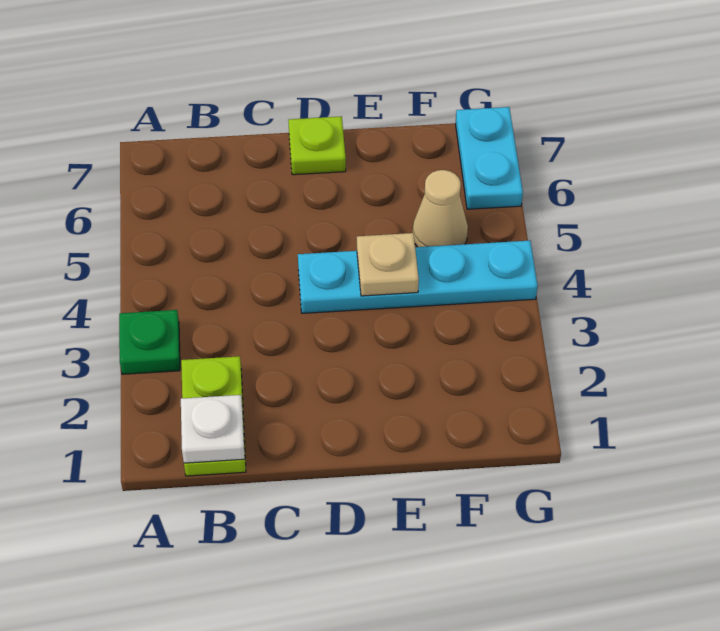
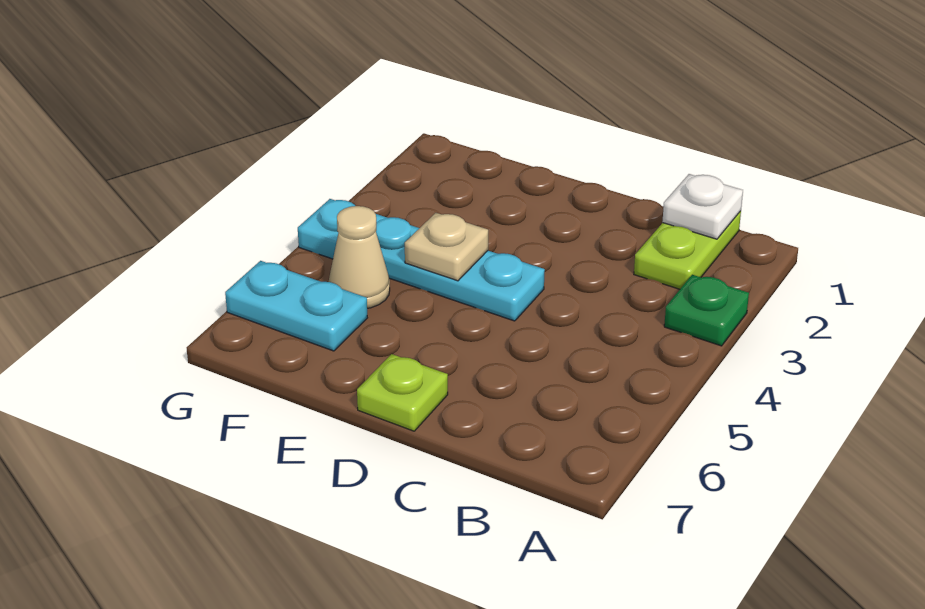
cyan plate G6:G7 level 1 -> cyan plate F6:G6 level 1

